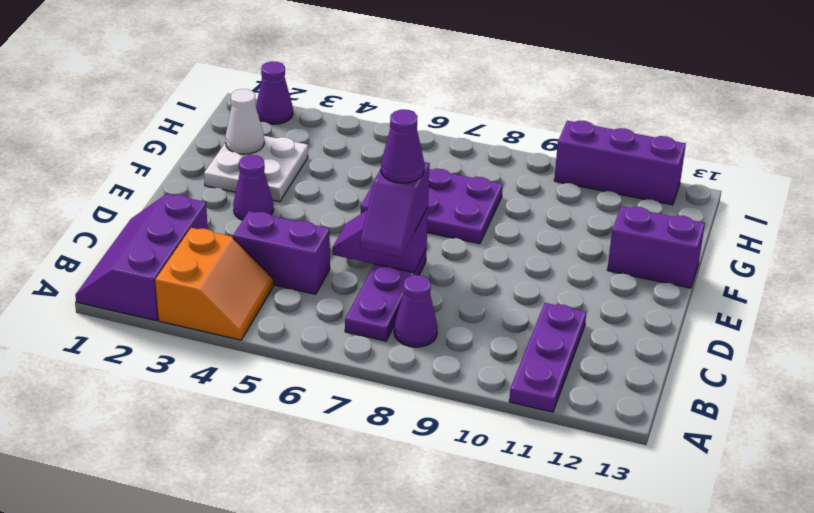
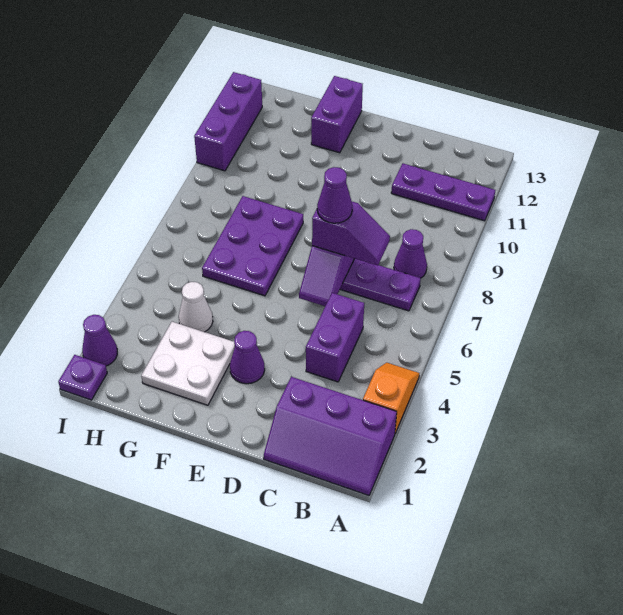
orange slope A3:B4 level 1 top 3 -> orange slope A3:A4 level 1 top 3
white cone G2 level 2 -> white cone G4 level 1
none -> purple plate I1 level 1

